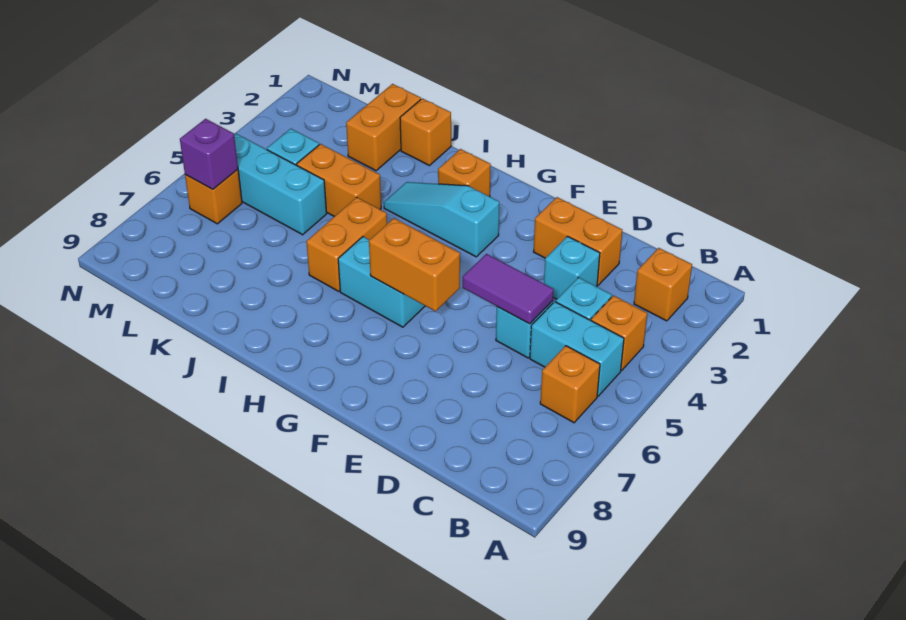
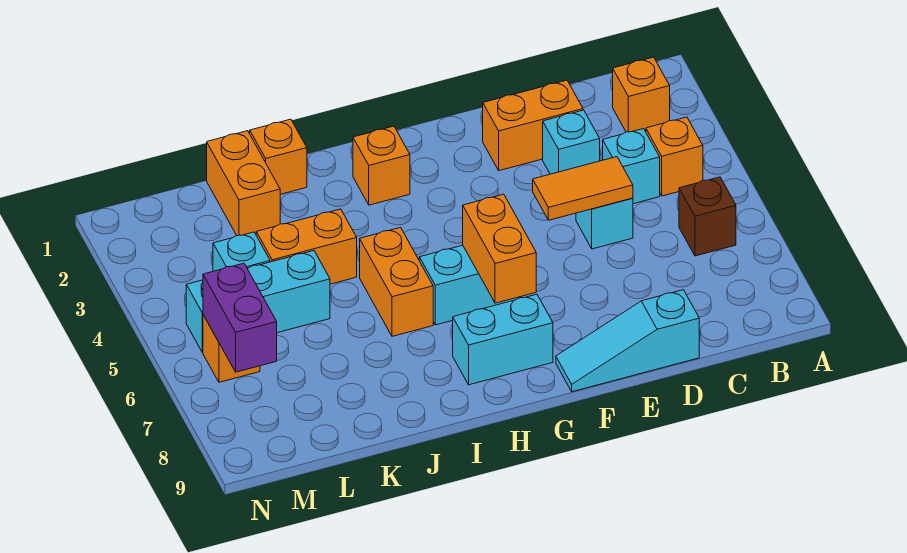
cyan brick B5:C5 level 1 -> cyan brick G8:H8 level 1
orange brick B6 level 1 -> brown brick B6 level 1
purple tile D5:E5 level 2 -> orange tile D5:E5 level 2
orange brick F6:G6 level 2 -> orange brick G6:G7 level 2
cyan slope G3:I3 level 1 top G -> cyan slope D9:F9 level 1 top D
purple brick M6 level 2 -> purple brick M6:M7 level 2

